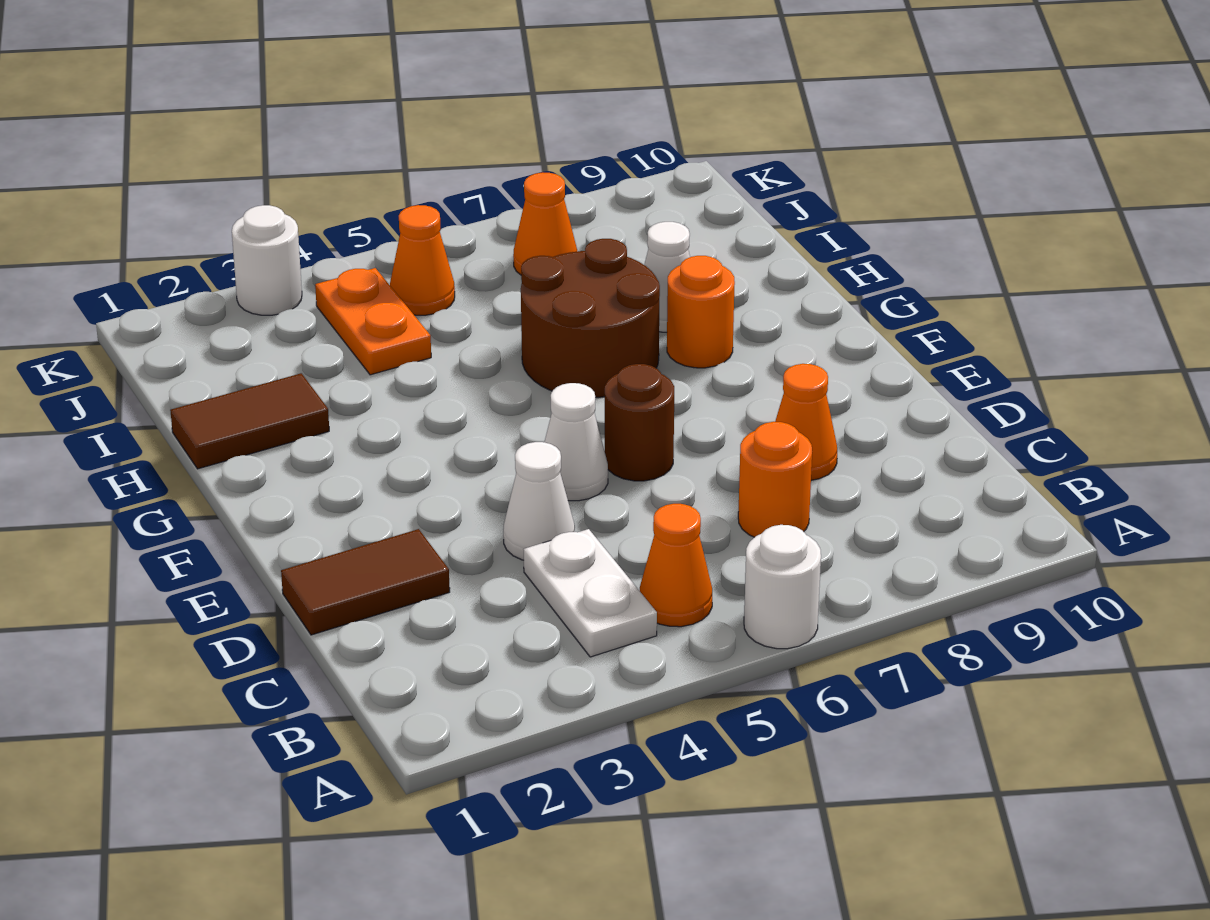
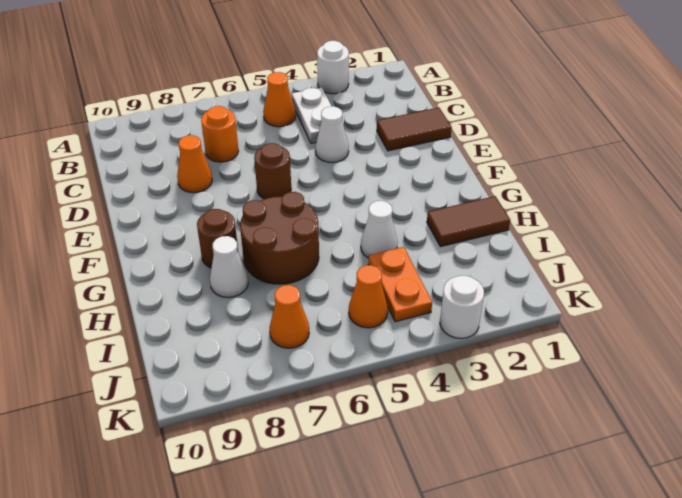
white round brick A6 level 1 -> white round brick A3 level 1
white cone E5 level 1 -> white cone H4 level 1
orange round brick G8 level 1 -> brown round brick G8 level 1

